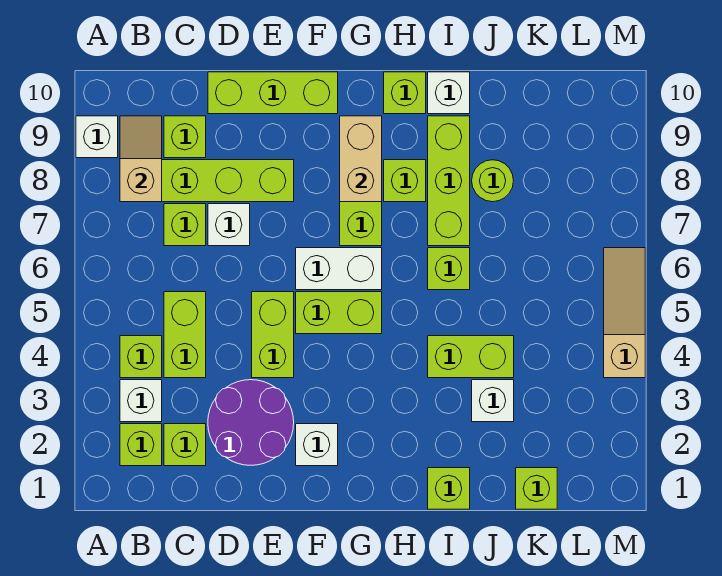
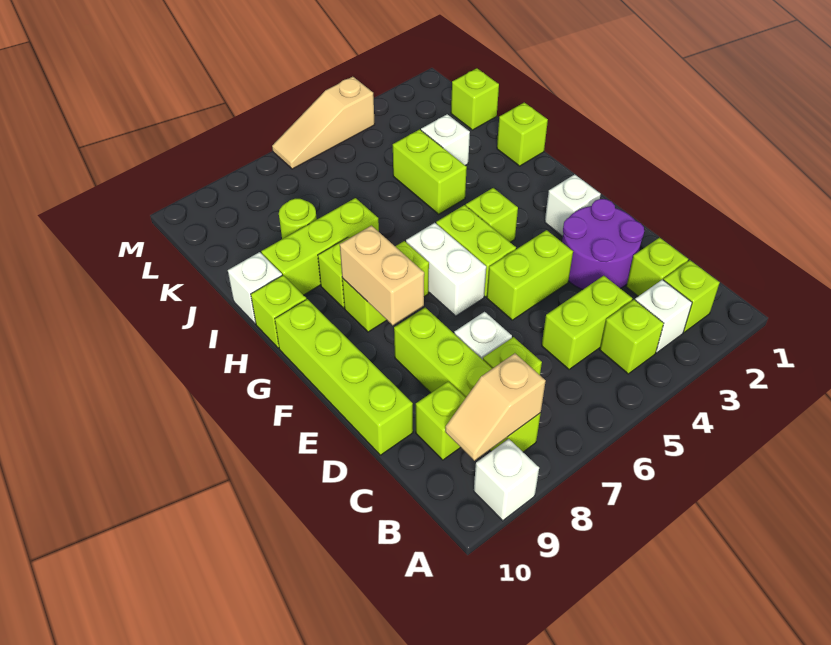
lime brick D10:F10 level 1 -> lime brick D10:G10 level 1
tan brick G8:G9 level 2 -> tan brick F8:G8 level 2
lime brick I6 level 1 -> lime brick G4 level 1

